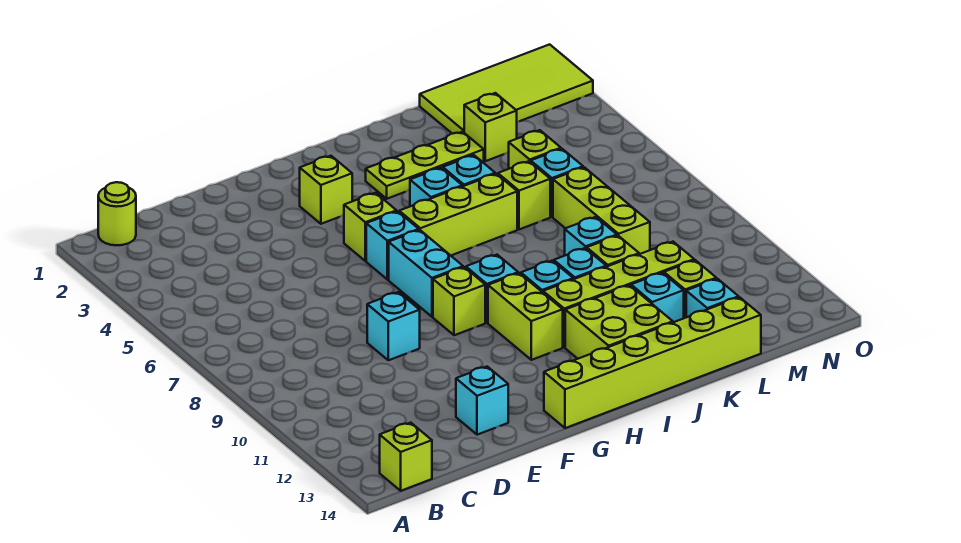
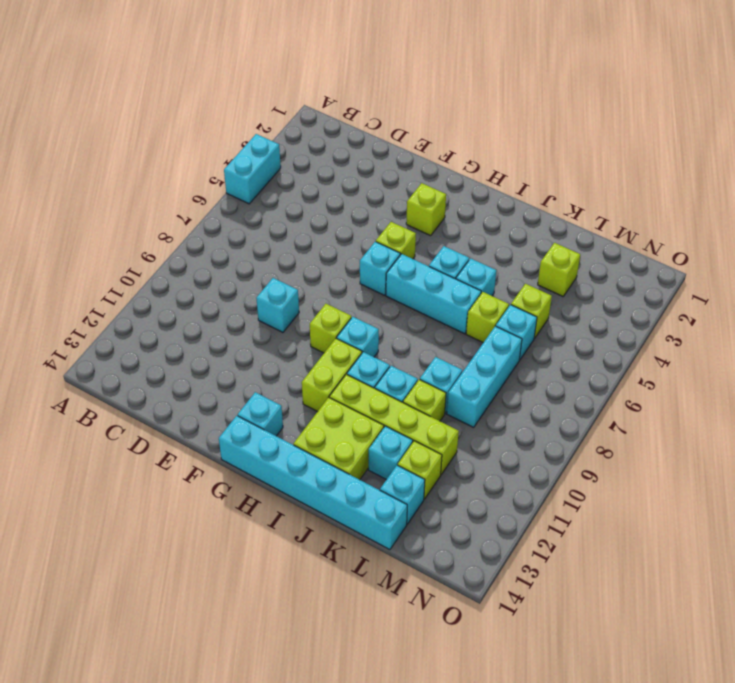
lime round brick B1 level 1 -> none
lime brick B14 level 1 -> none
cyan brick E13 level 1 -> cyan brick G13 level 1
cyan brick G7:G8 level 1 -> cyan brick A4:A5 level 1
lime brick G14:L14 level 1 -> cyan brick G14:L14 level 1
lime brick H6:J6 level 1 -> cyan brick H6:J6 level 1
lime plate I3:K3 level 1 -> none
lime tile L1:O2 level 1 -> none
lime brick L7:L9 level 1 -> cyan brick L7:L9 level 1

